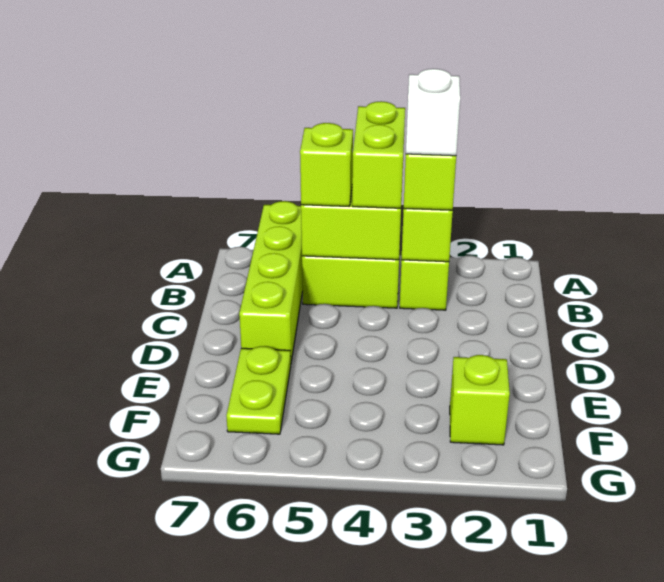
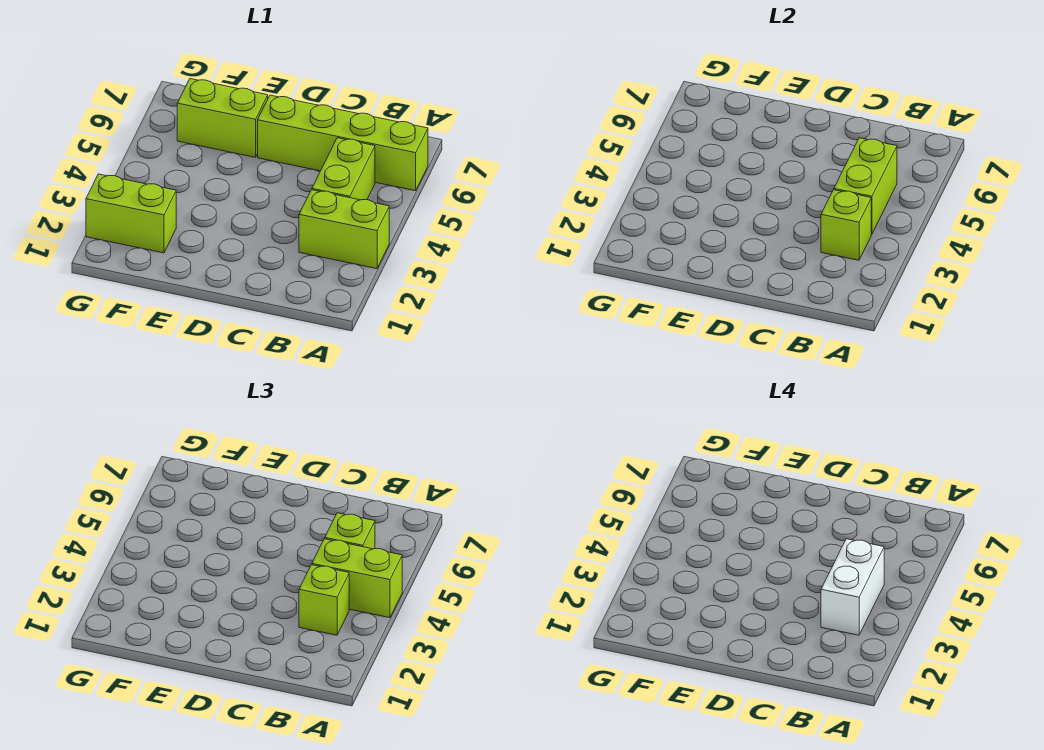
white brick B3 level 4 -> white brick B3:B4 level 4
lime plate E6:F6 level 1 -> lime brick E6:F6 level 1
lime brick F2 level 1 -> lime brick F2:G2 level 1

